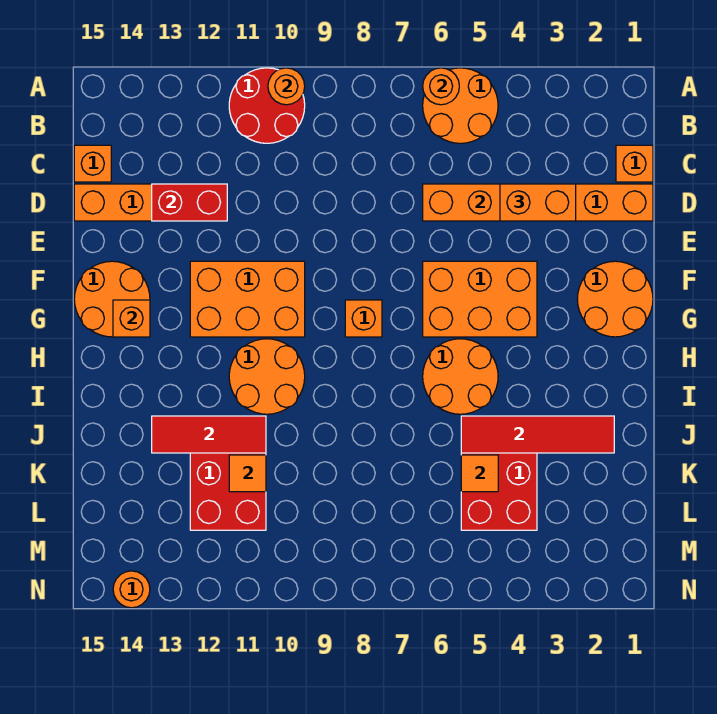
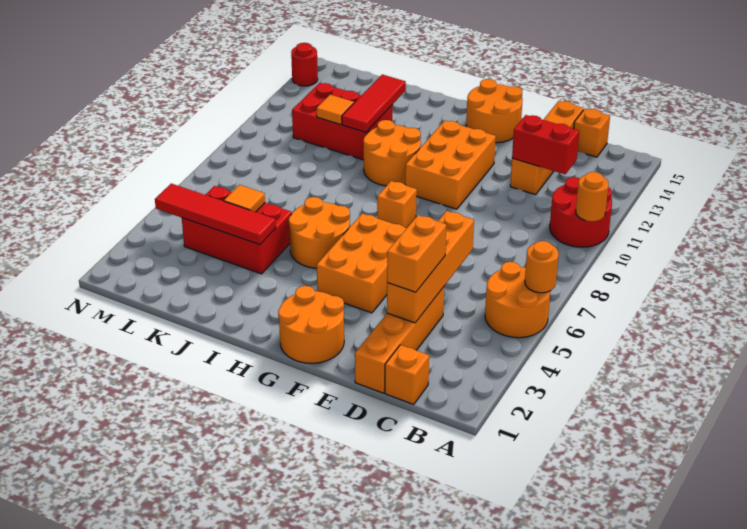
red brick D12:D13 level 2 -> red brick C12:D12 level 2
orange brick G14 level 2 -> none
red tile J2:J5 level 2 -> red tile J4:M4 level 2
orange round brick N14 level 1 -> red round brick N14 level 1

